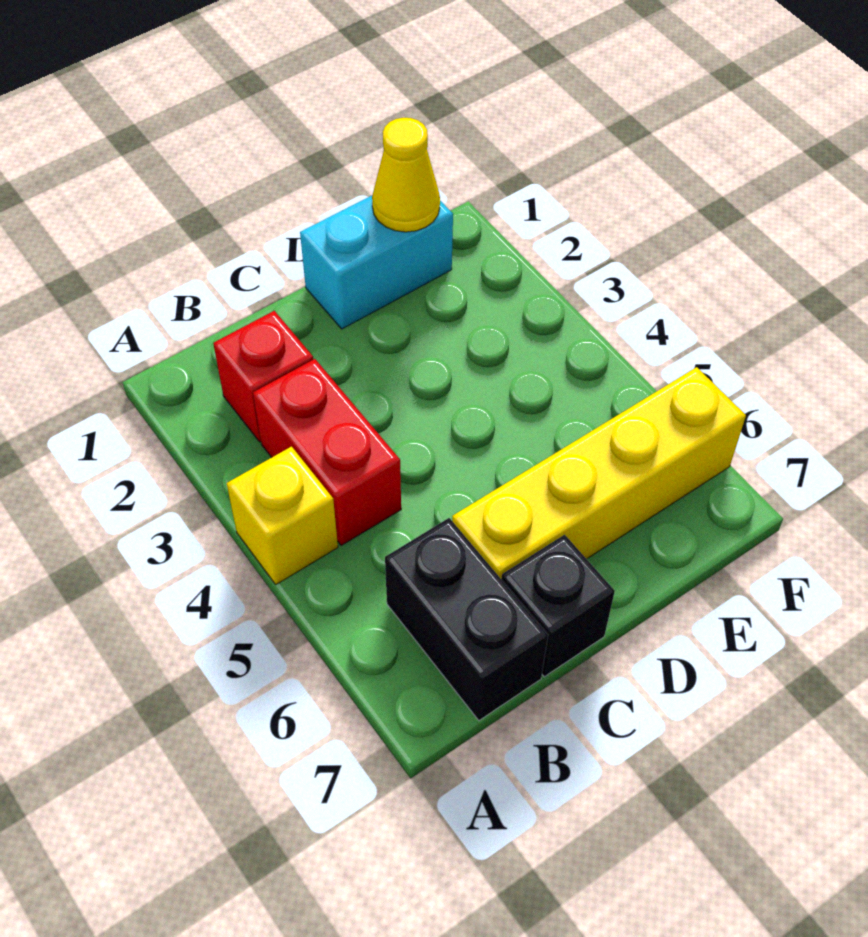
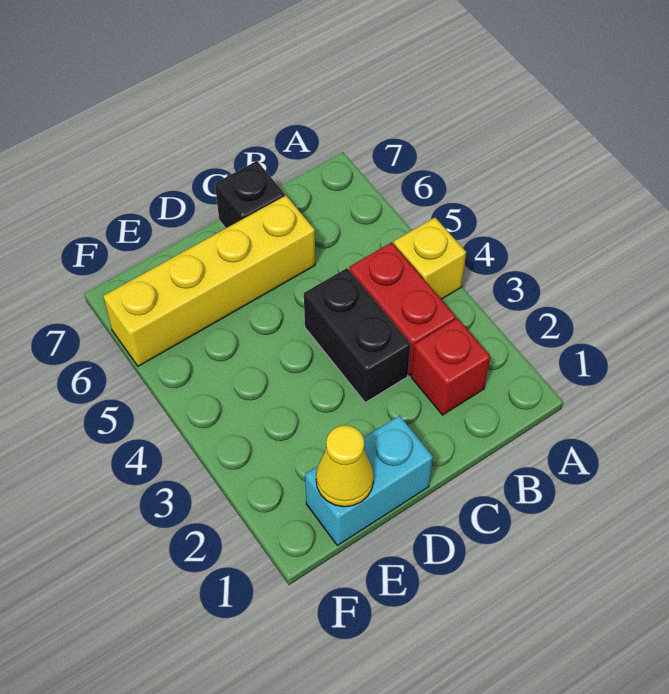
black brick B6:B7 level 1 -> black brick C3:C4 level 1

